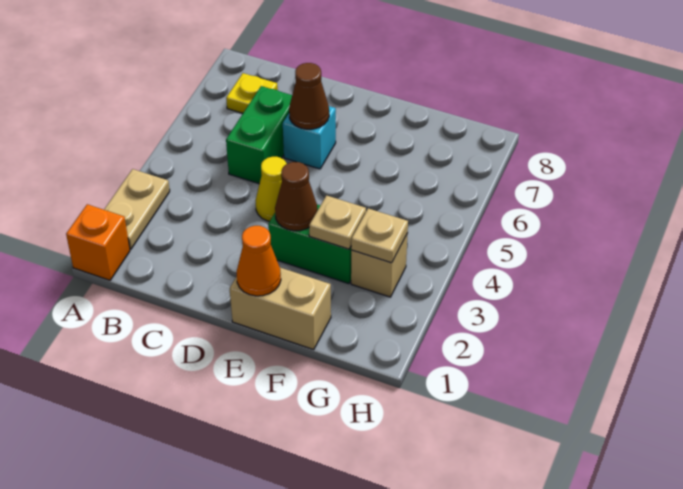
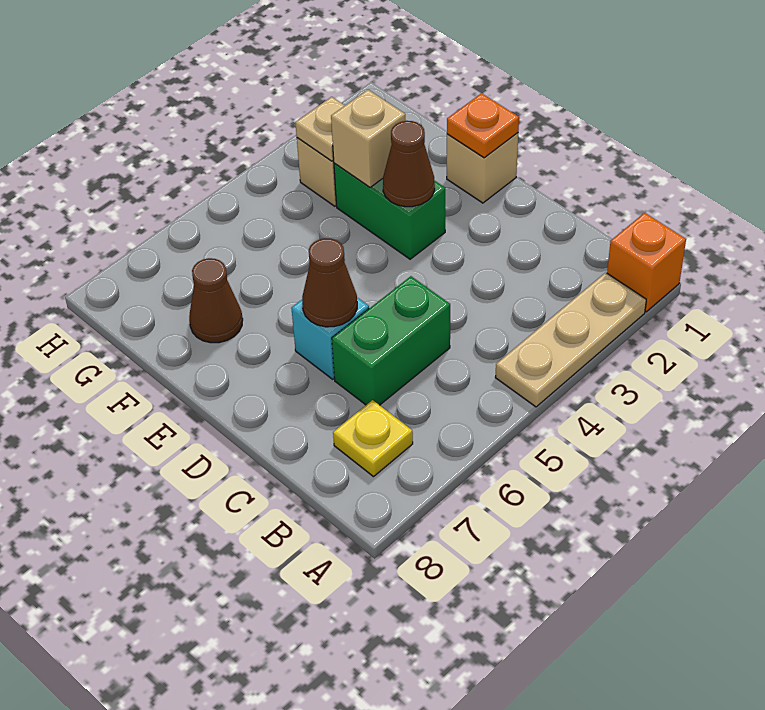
tan plate A2:A3 level 1 -> tan plate A2:A4 level 1
yellow cone D4 level 1 -> none
tan brick E1:F1 level 1 -> tan brick E1 level 1
orange cone E1 level 2 -> orange plate E1 level 2
tan plate F3 level 2 -> tan brick F3 level 2
none -> brown cone F7 level 1

